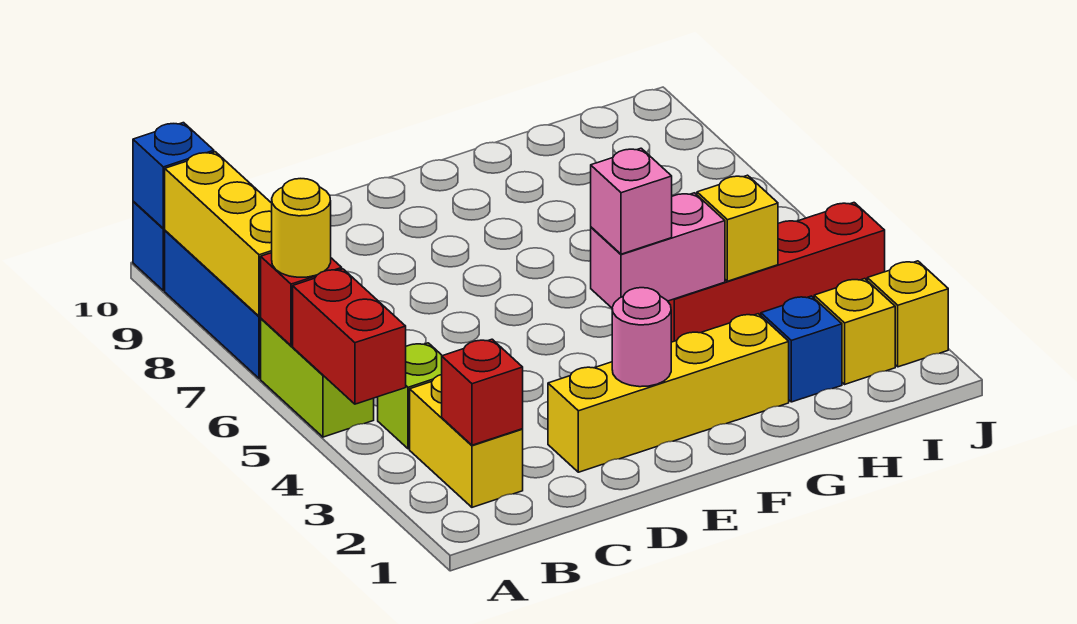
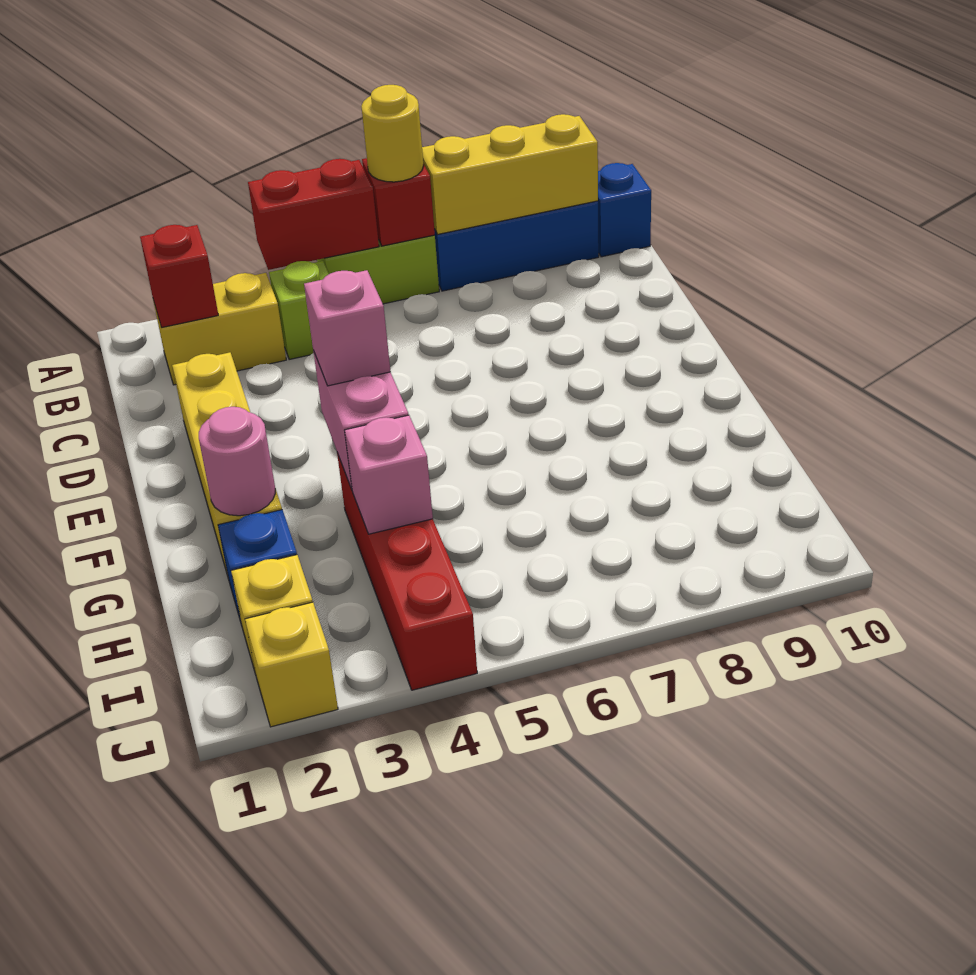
blue brick A10 level 2 -> none
pink round brick E2 level 2 -> pink round brick G2 level 2
yellow brick H4 level 2 -> pink brick H4 level 2

